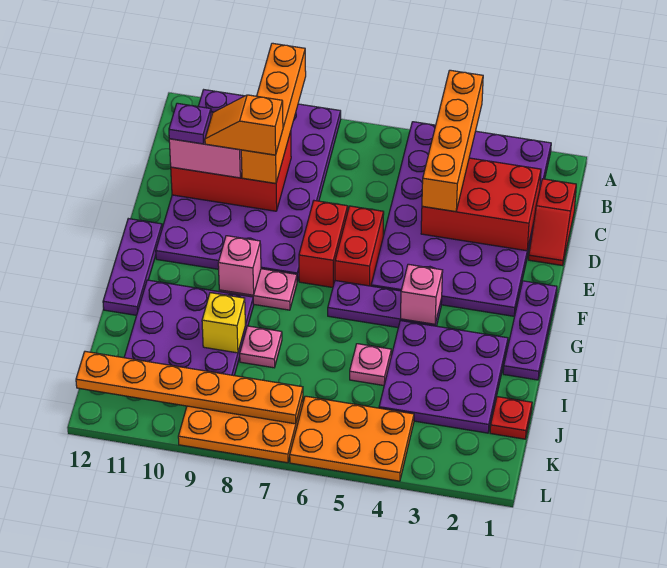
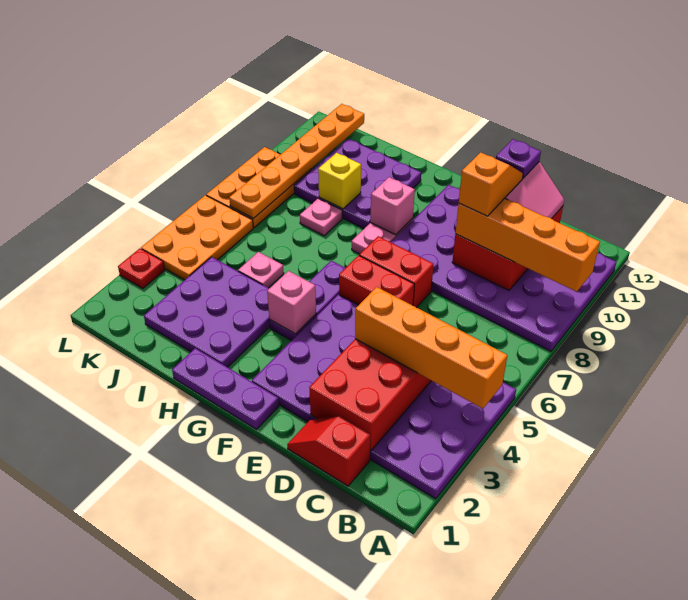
purple plate F12:H12 level 1 -> none
red plate J1 level 1 -> red plate L3 level 1

